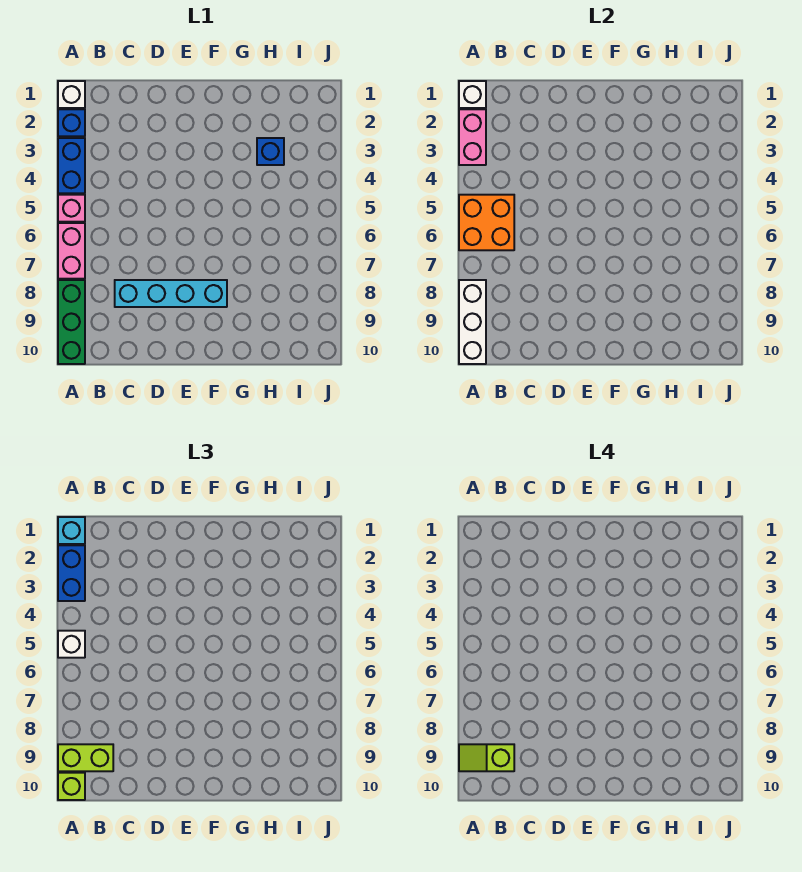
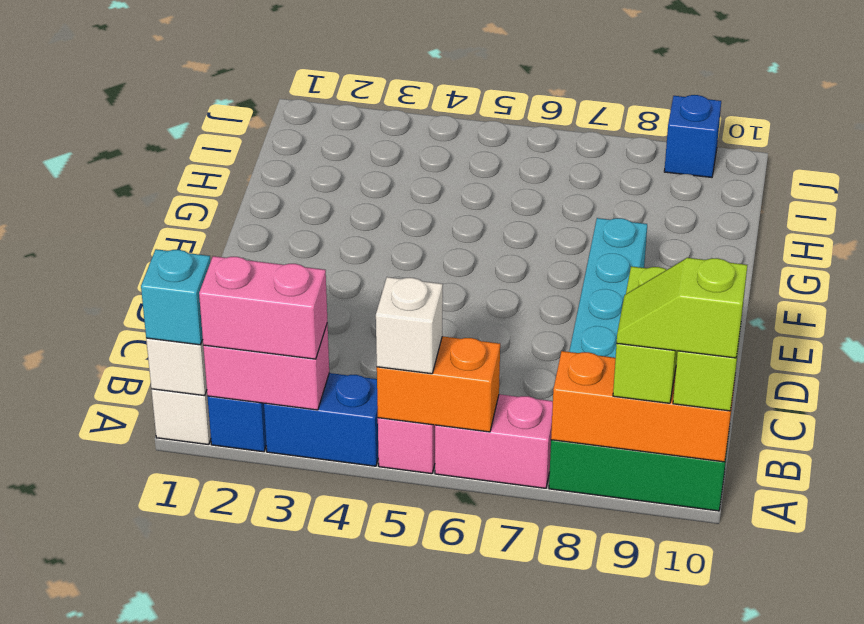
blue brick A2:A3 level 3 -> pink brick A2:A3 level 3
orange brick A5:B6 level 2 -> orange brick A5:A6 level 2
white brick A8:A10 level 2 -> orange brick A8:A10 level 2
lime slope A9:B9 level 4 top B -> lime slope A9:A10 level 4 top 10
blue brick H3 level 1 -> blue brick J9 level 1

